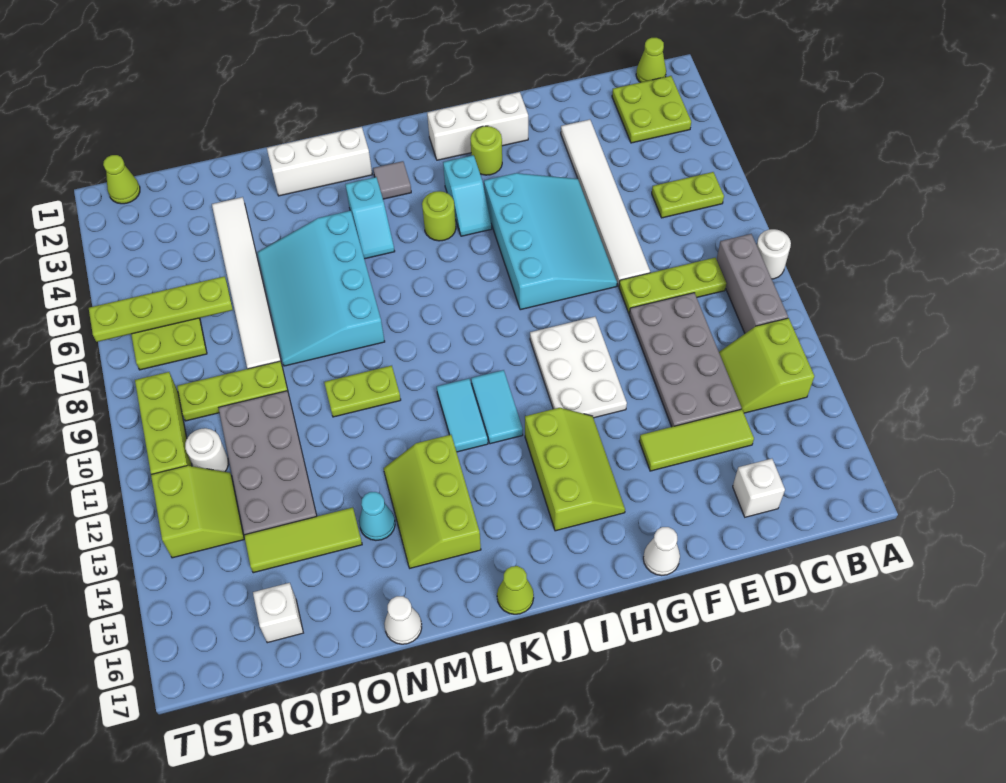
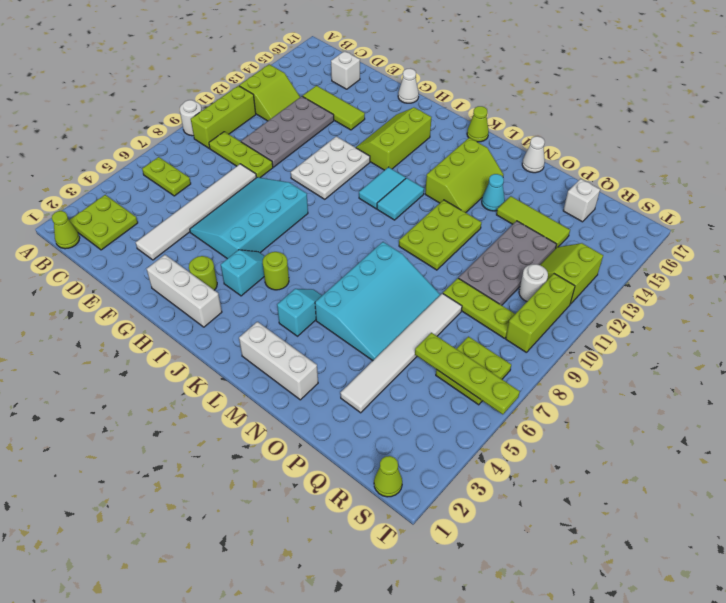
grey brick B9:B11 level 1 -> lime brick B9:B11 level 1
grey tile K3 level 1 -> none
lime plate M10:N10 level 1 -> lime plate M10:N12 level 1

